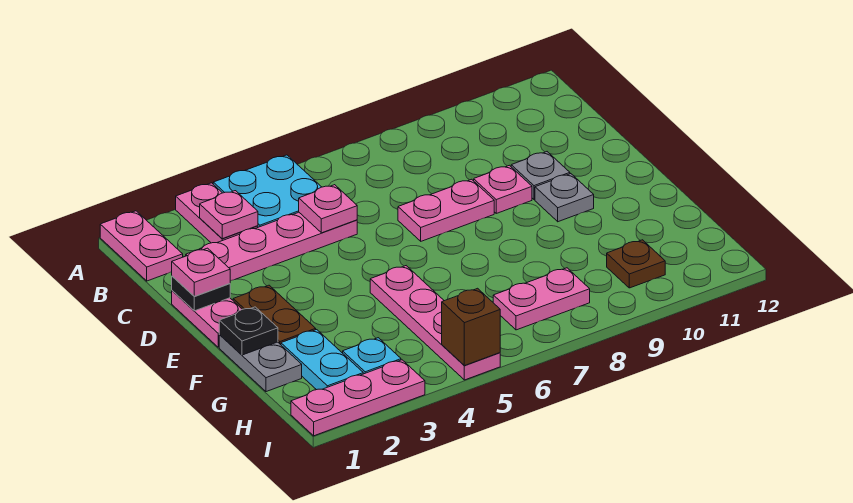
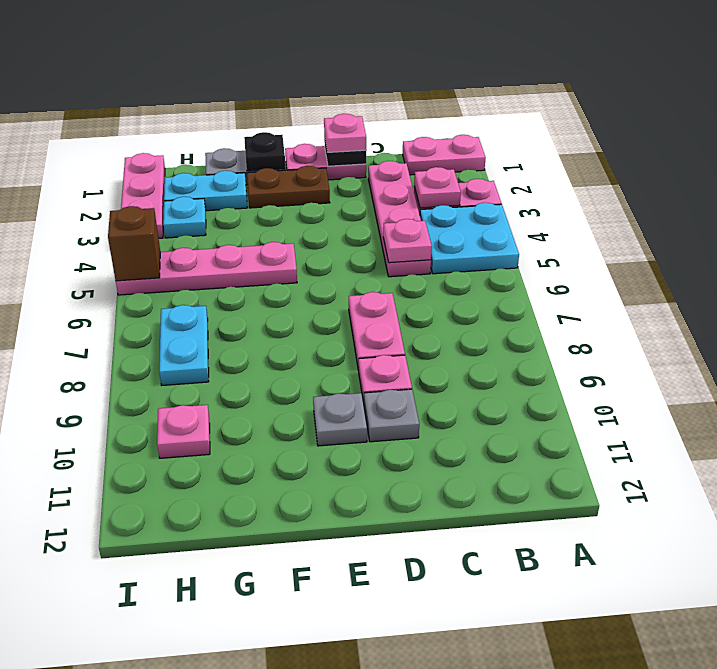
pink plate H7:H8 level 1 -> cyan plate H7:H8 level 1
brown plate H10 level 1 -> pink plate H10 level 1

